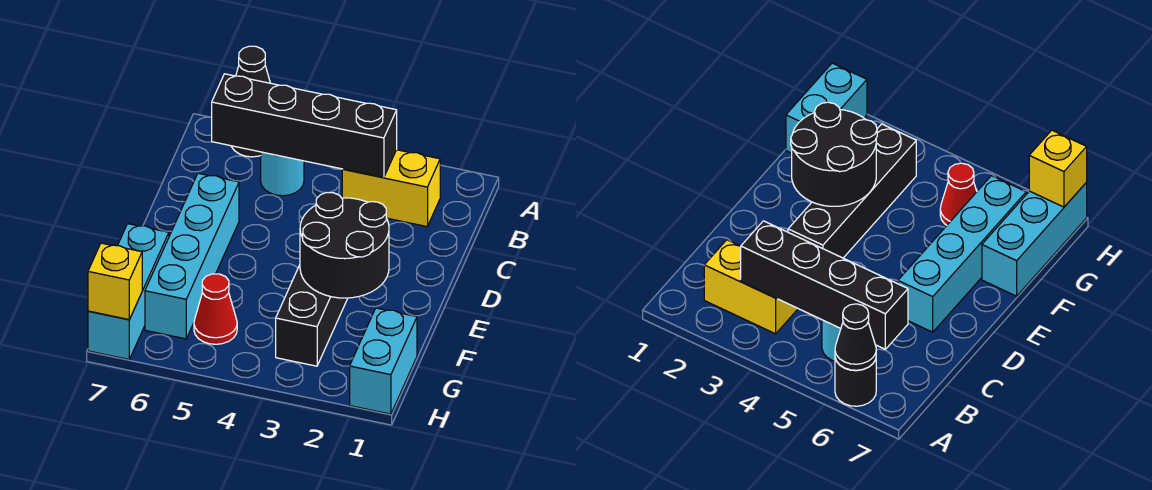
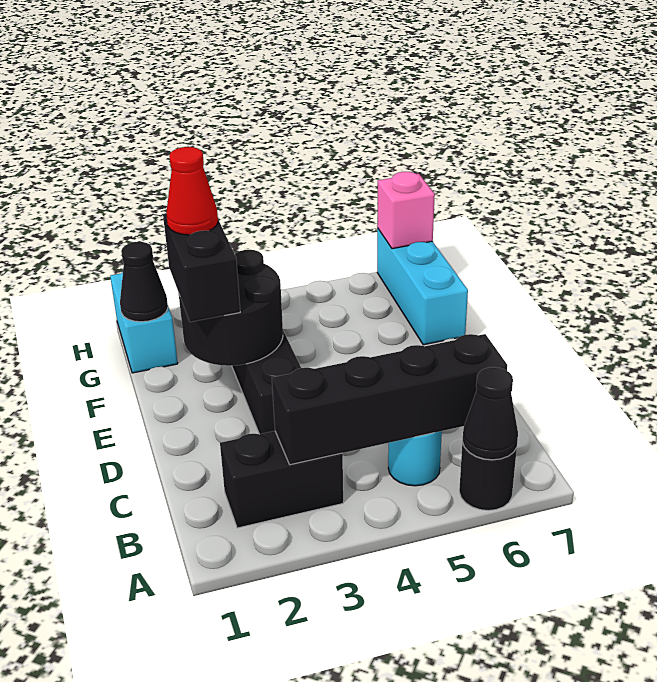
yellow brick B2:B3 level 1 -> black brick B2:B3 level 1
cyan brick D6:G6 level 1 -> none
none -> black brick E2:F2 level 3
none -> black cone G1 level 2
red cone G5 level 1 -> red cone F2 level 4
yellow brick H7 level 2 -> pink brick H7 level 2

